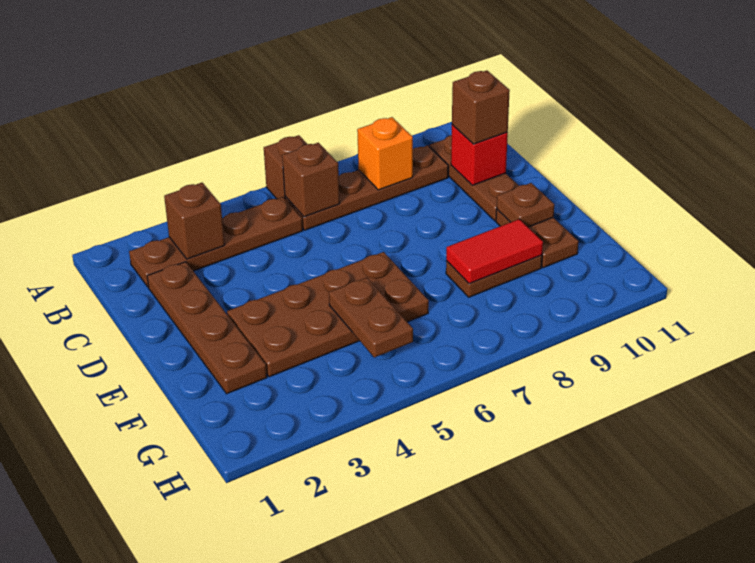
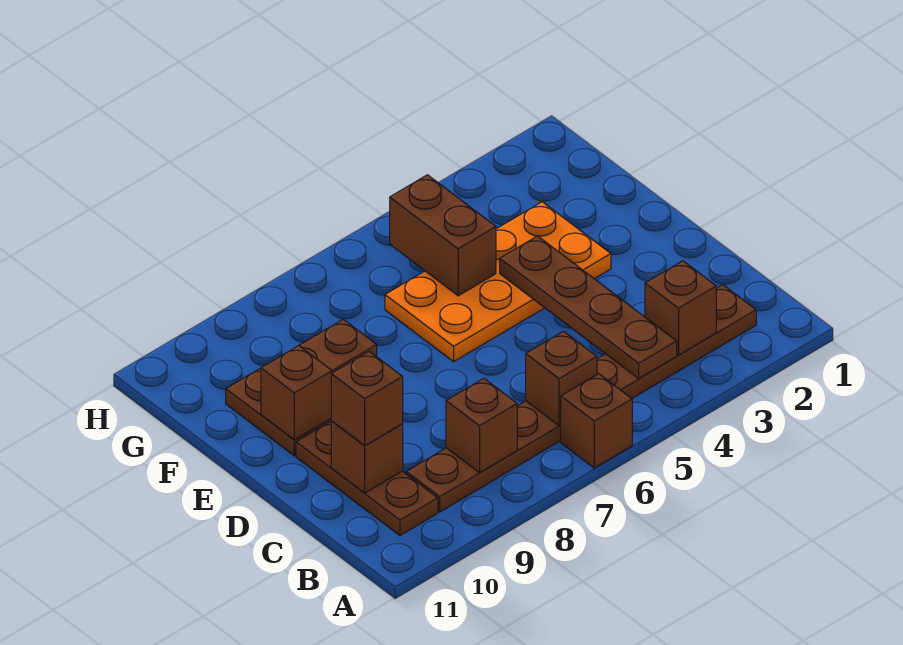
orange brick B8 level 2 -> brown brick B8 level 2
brown plate C2:F2 level 1 -> brown plate B4:E4 level 2
red brick C10 level 2 -> brown brick C10 level 2
brown plate E3:F6 level 1 -> orange plate E3:F6 level 1
brown plate E10 level 2 -> brown brick E10 level 2
brown plate F5:G5 level 2 -> brown brick F5:G5 level 2
red tile F8:F9 level 2 -> none

